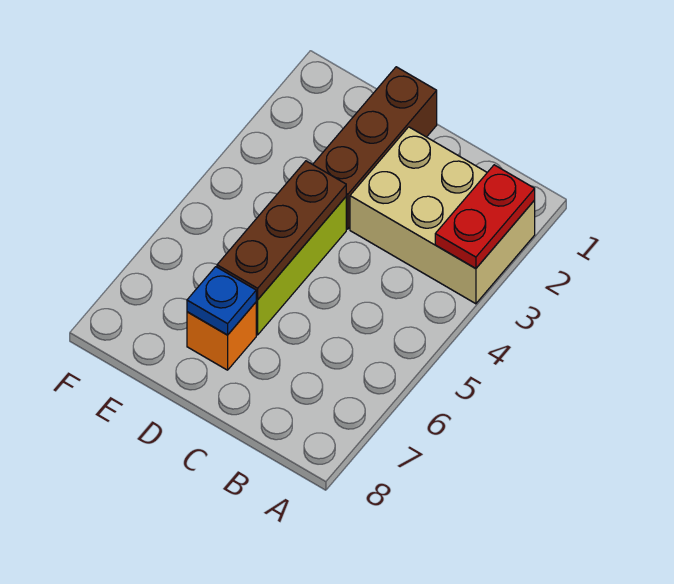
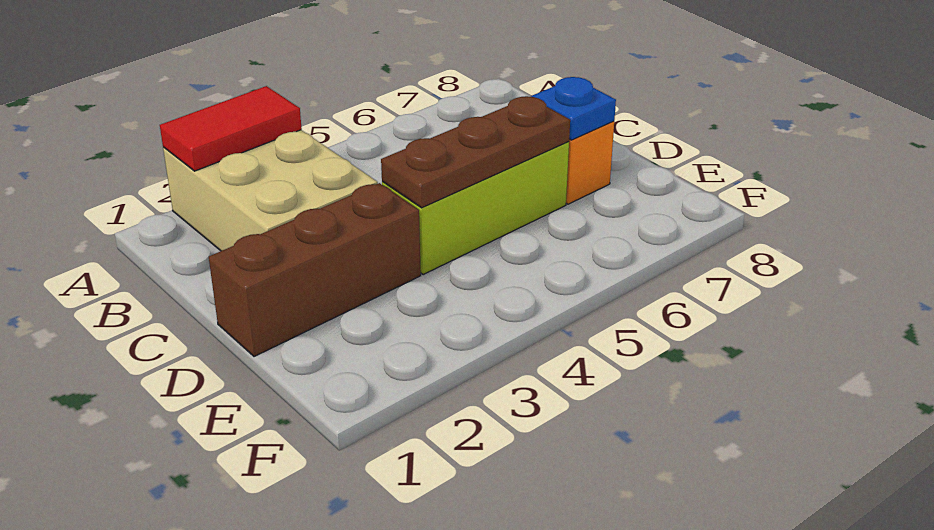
red plate A2:A3 level 2 -> red tile A2:A3 level 2

